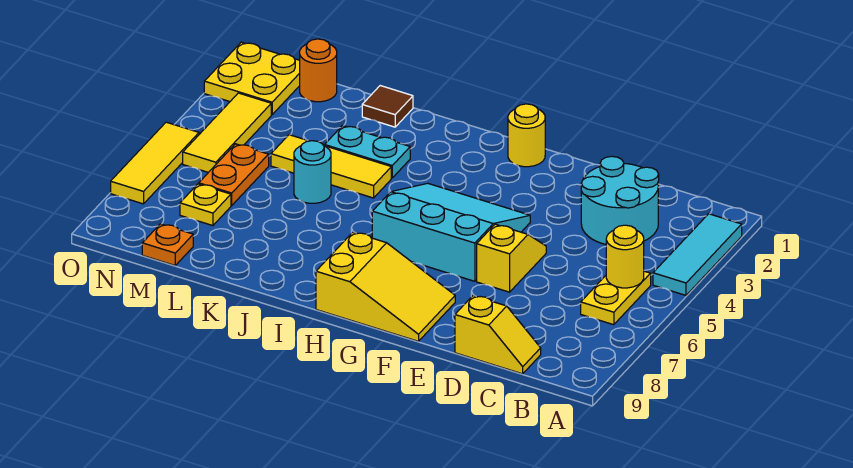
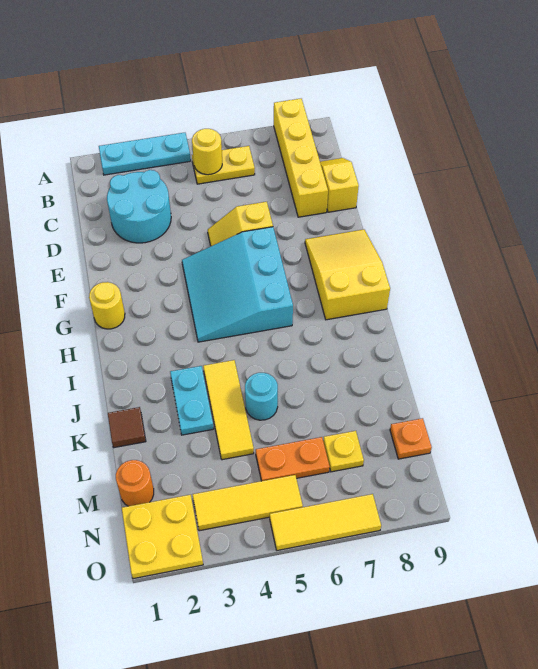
cyan tile A2:A4 level 1 -> cyan plate A2:A4 level 1
none -> yellow brick A8:D8 level 1

